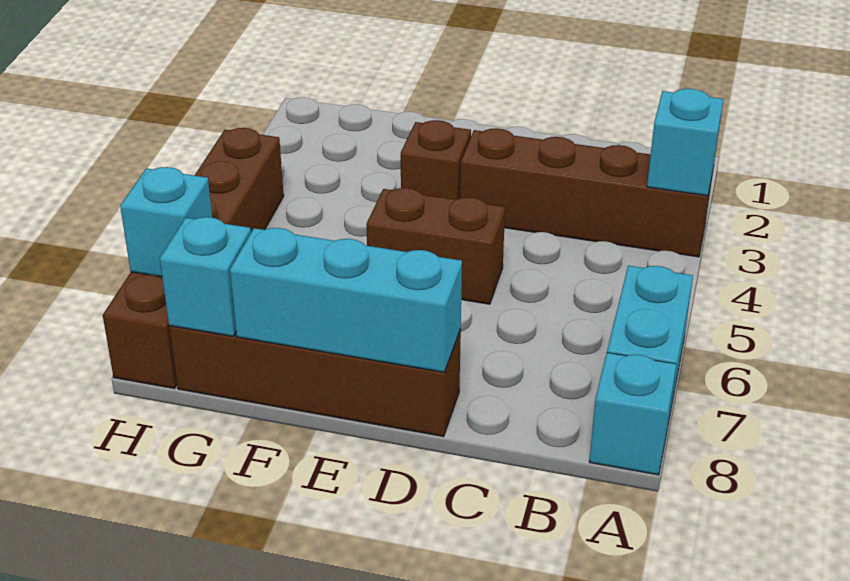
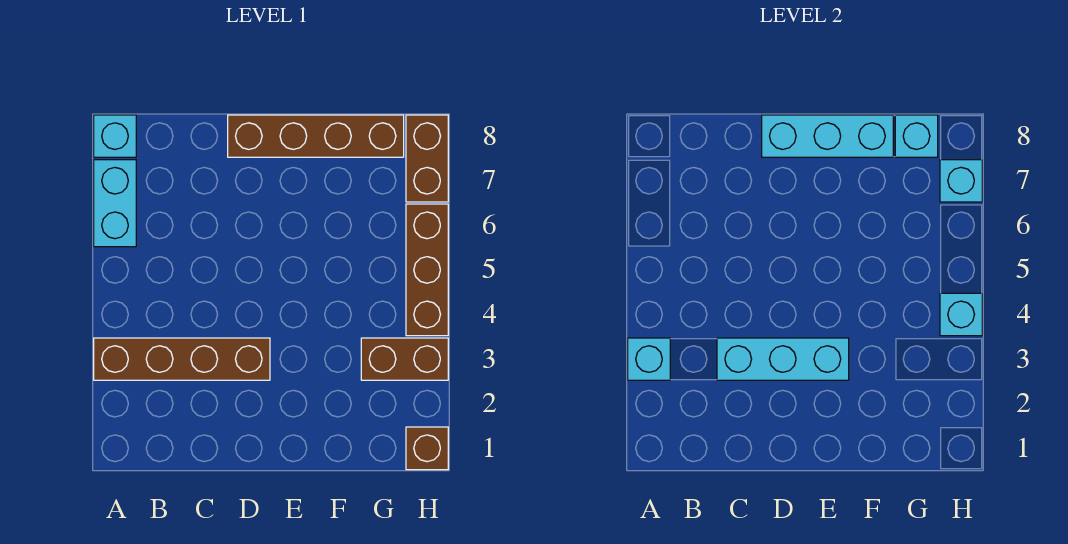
none -> cyan brick C3:E3 level 2
brown brick D5:E5 level 1 -> brown brick G3:H3 level 1
brown brick E3 level 1 -> brown brick H1 level 1
none -> cyan brick H4 level 2

